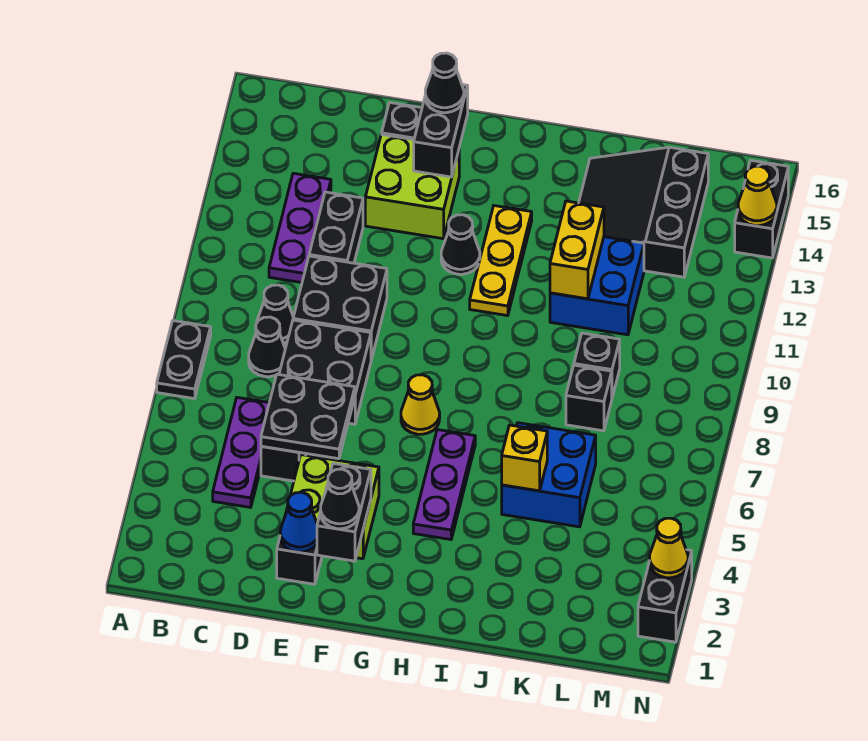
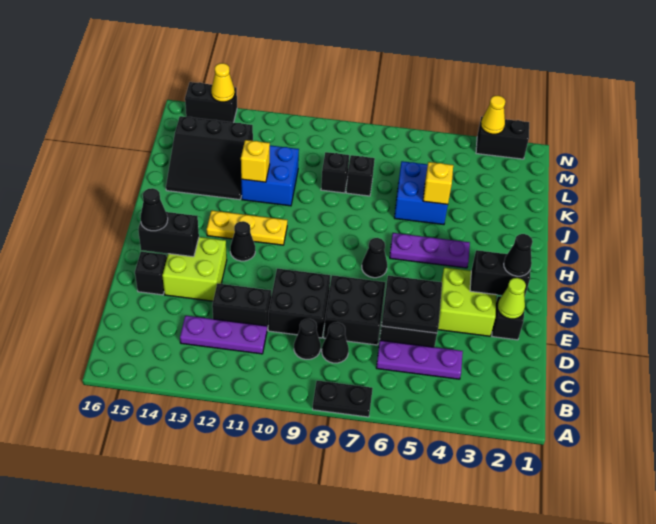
blue cone E2 level 2 -> lime cone E2 level 2
yellow cone G7 level 1 -> black cone G7 level 1
yellow brick J11:J12 level 2 -> yellow brick J12 level 2

